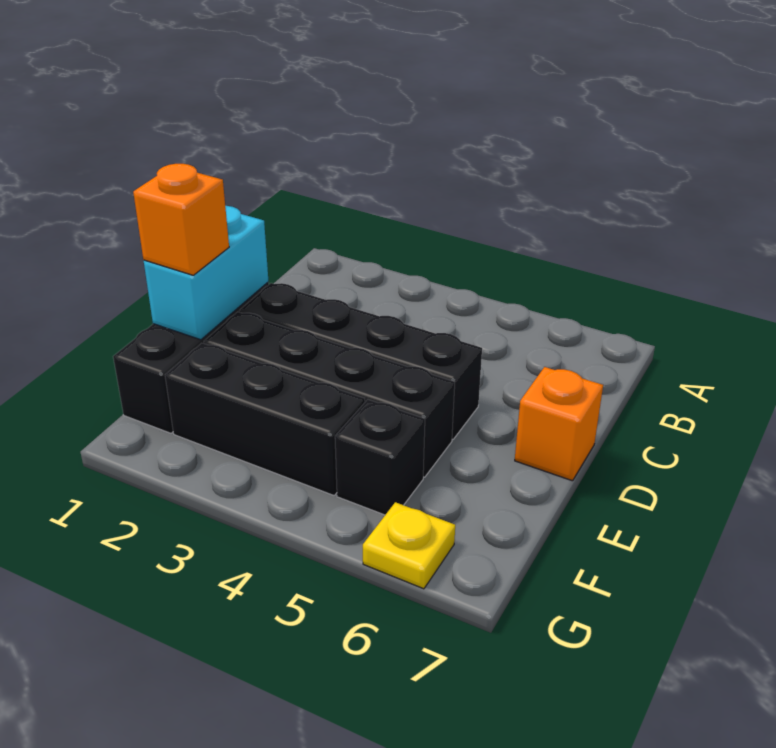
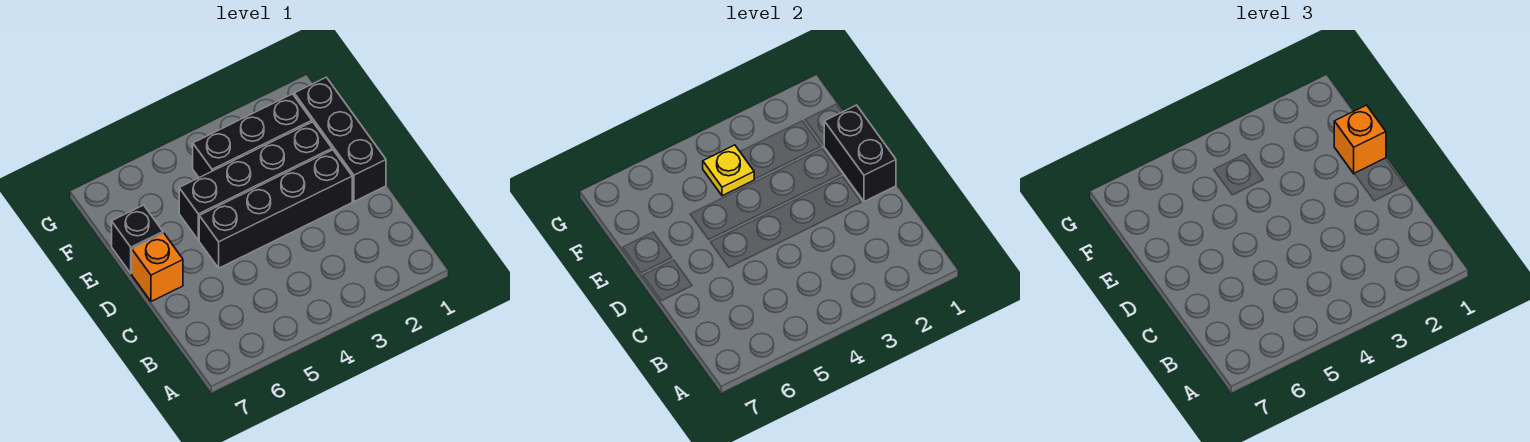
cyan brick D1:E1 level 2 -> black brick D1:E1 level 2
black brick F5 level 1 -> black brick E7 level 1
yellow plate G6 level 1 -> yellow plate F4 level 2

